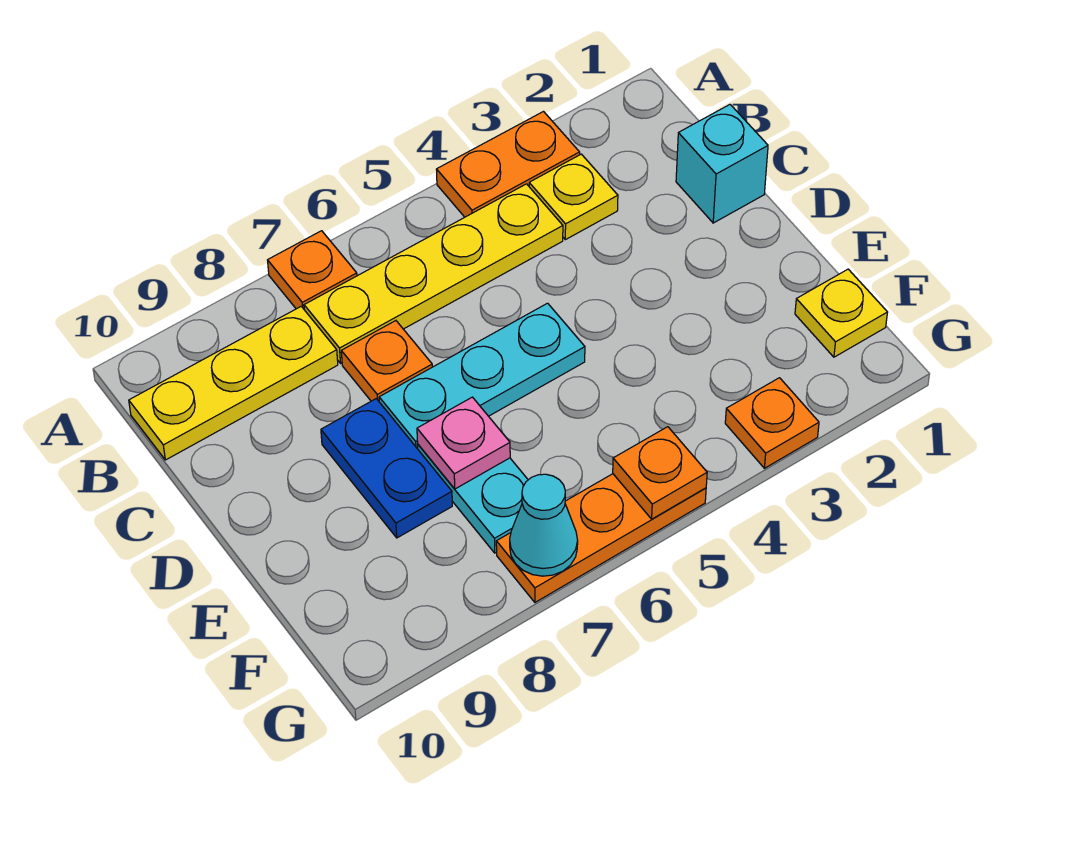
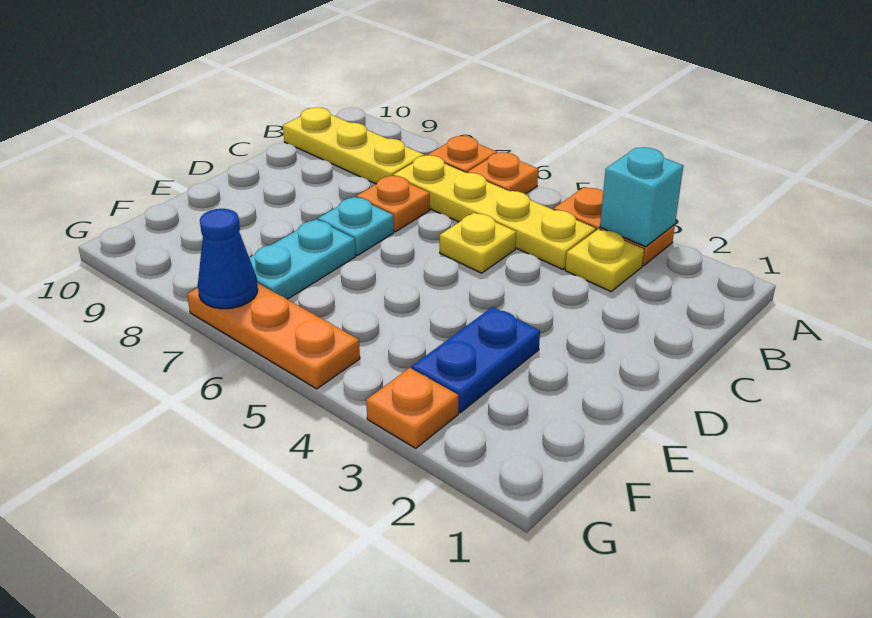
cyan brick C1 level 1 -> cyan brick A3 level 2
cyan plate D5:D7 level 1 -> cyan plate D7 level 1
blue plate D8:E8 level 1 -> blue plate E3:F3 level 1
pink plate E7 level 2 -> none
yellow plate F1 level 1 -> yellow plate C5 level 1
orange plate G5 level 2 -> orange plate A6 level 1
cyan cone G7 level 2 -> blue cone G7 level 2

